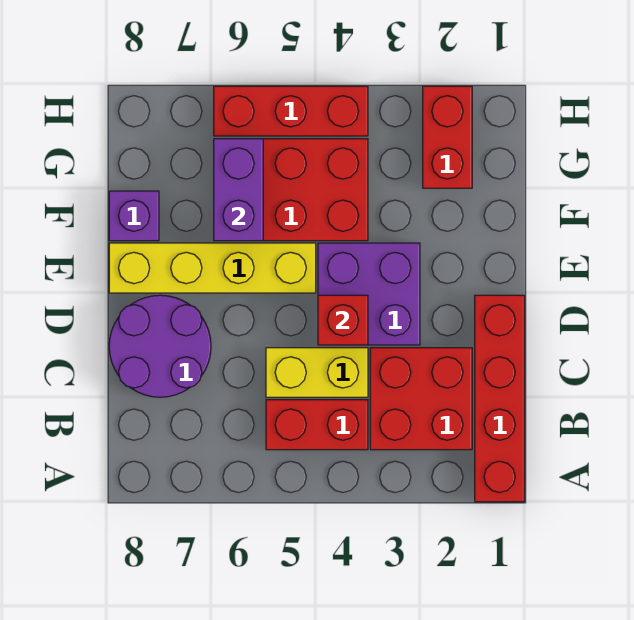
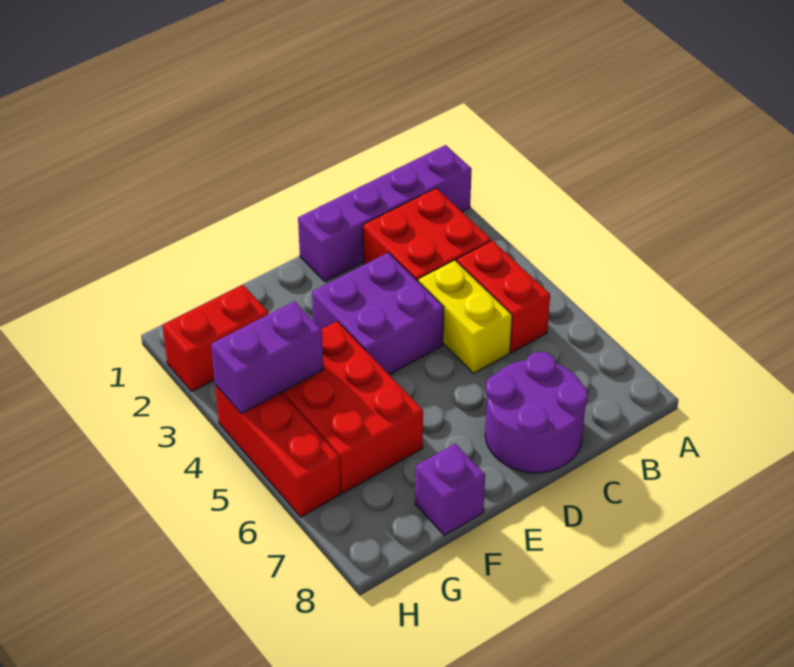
red brick A1:D1 level 1 -> purple brick A1:D1 level 1
red brick D4 level 2 -> none
yellow brick E5:E8 level 1 -> none
purple brick F6:G6 level 2 -> purple brick G4:H4 level 2

